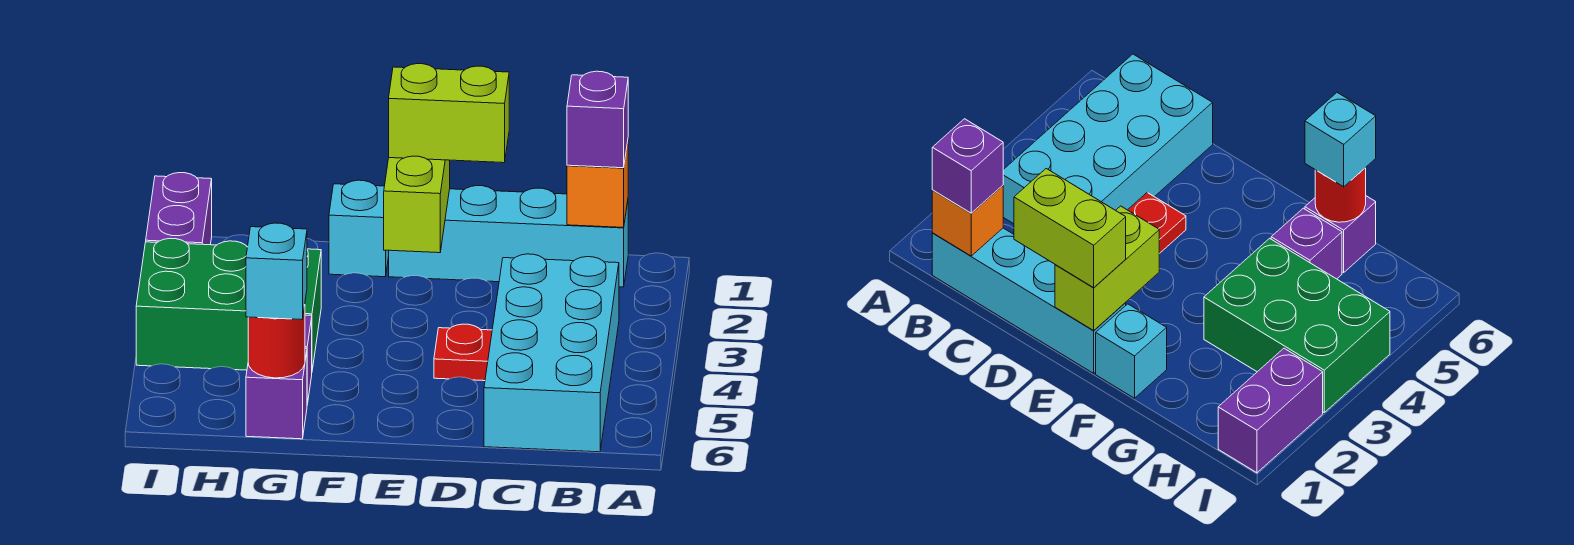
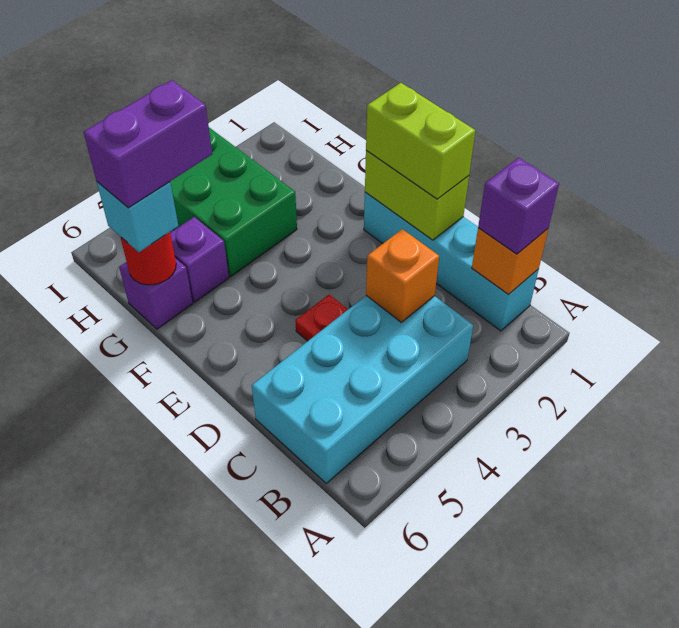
none -> orange brick C3 level 2
lime brick E1:E2 level 2 -> lime brick D1:E1 level 2
cyan brick F1 level 1 -> none
purple brick I1:I2 level 1 -> purple brick G5:G6 level 4

